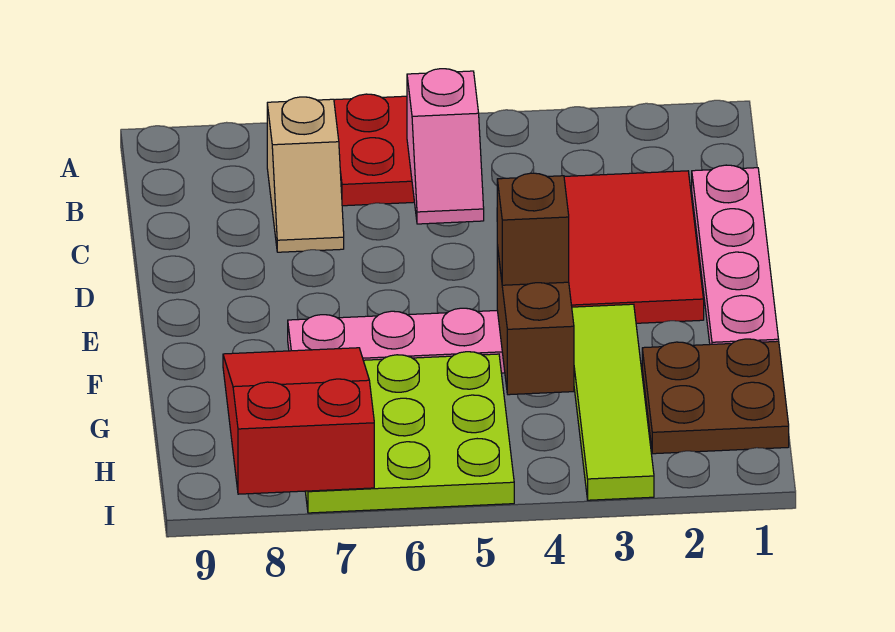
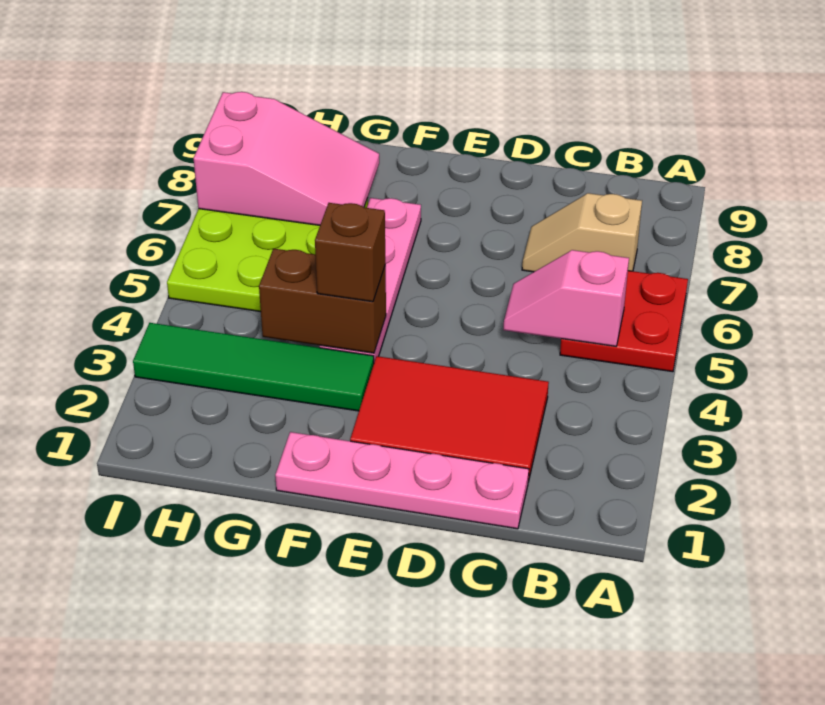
lime tile F3:I3 level 1 -> green tile F3:I3 level 1
brown plate G1:H2 level 1 -> none
red slope G7:I8 level 2 top I -> pink slope G7:I8 level 2 top I

